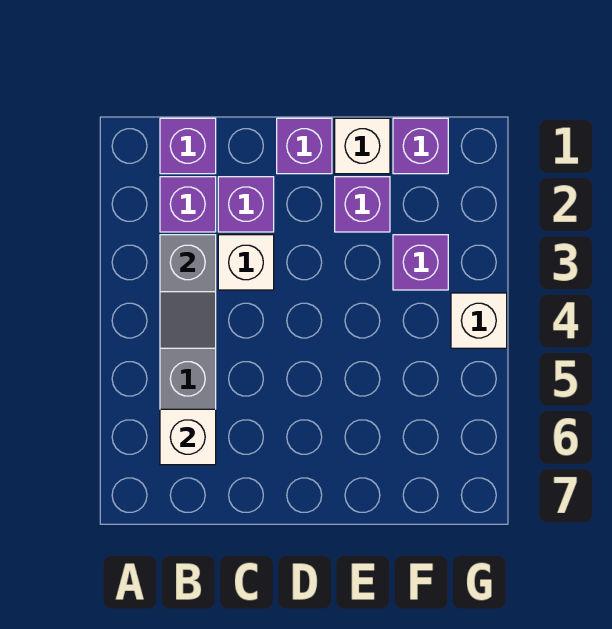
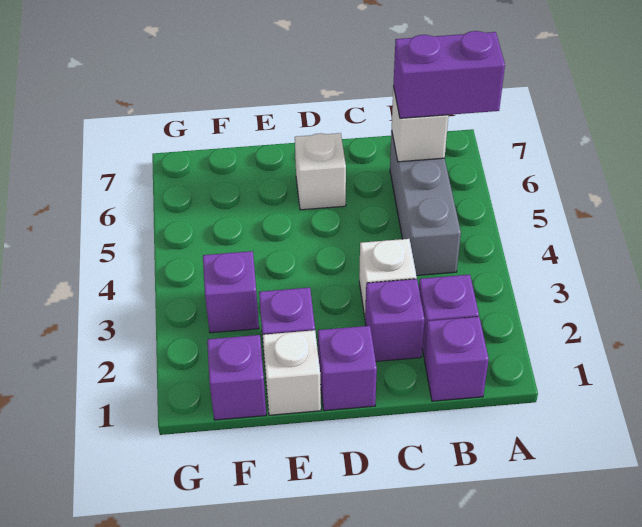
none -> purple brick A6:B6 level 3
grey slope B3:B4 level 2 top 3 -> none
white brick G4 level 1 -> white brick D6 level 1

